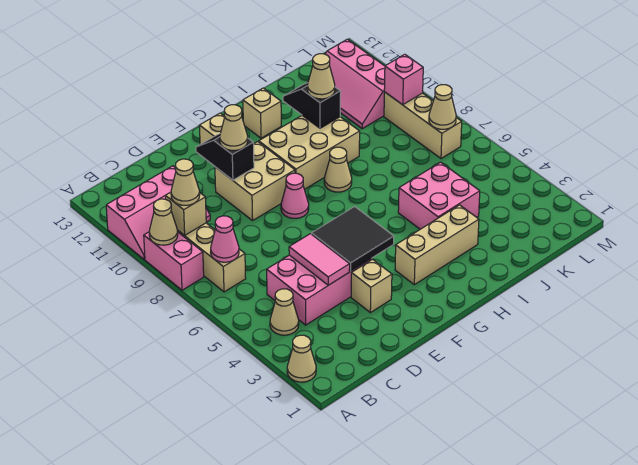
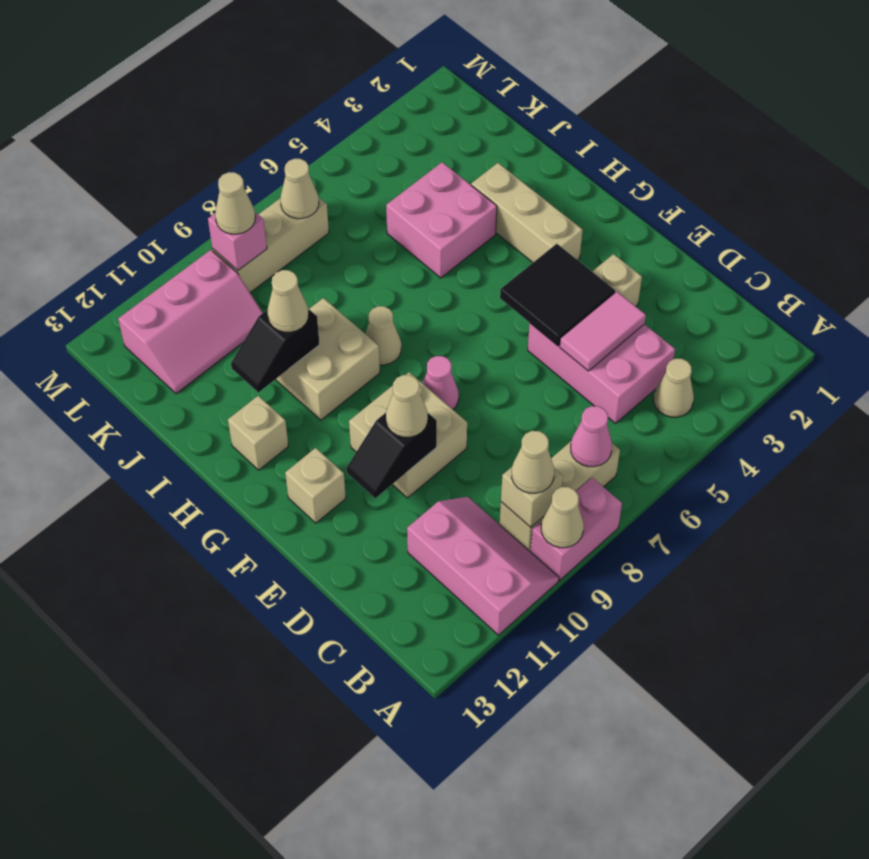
tan cone A2 level 1 -> tan cone L9 level 3
tan brick G9:I10 level 1 -> tan brick H9:I10 level 1

